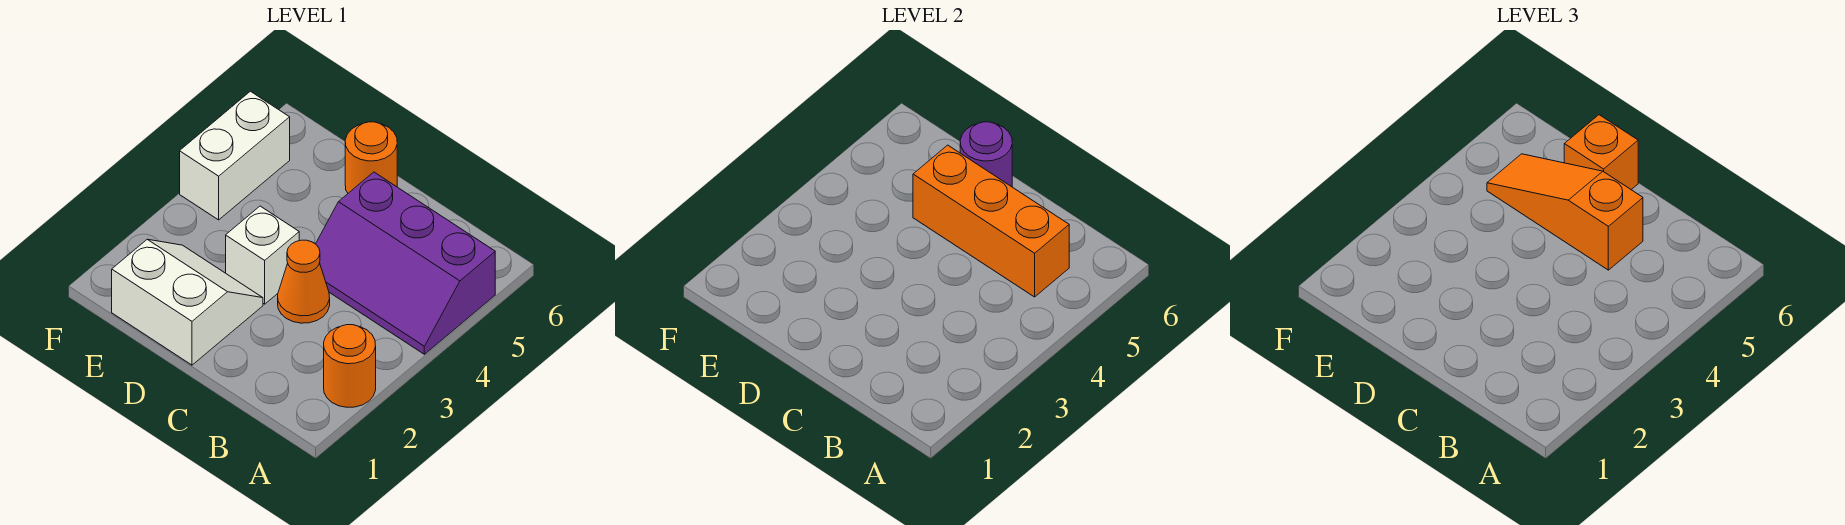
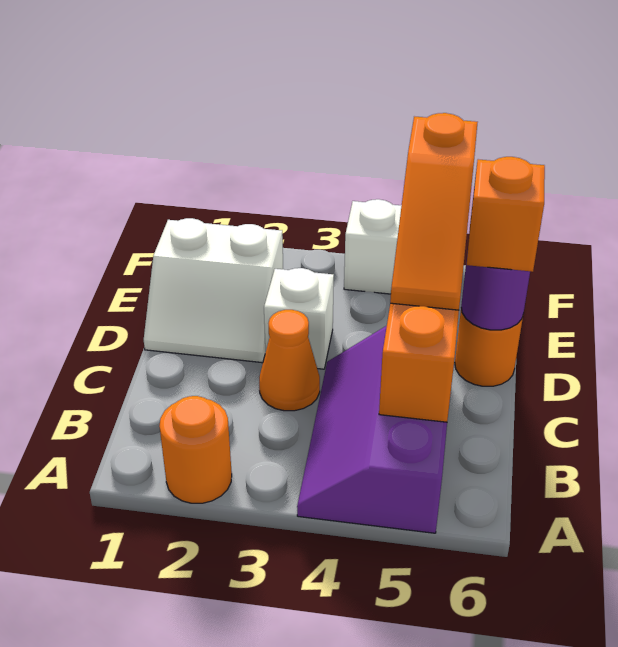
orange slope C5:E5 level 3 top C -> orange slope C5:E5 level 3 top E
white slope D1:E2 level 1 top 1 -> white slope D1:E2 level 1 top E

